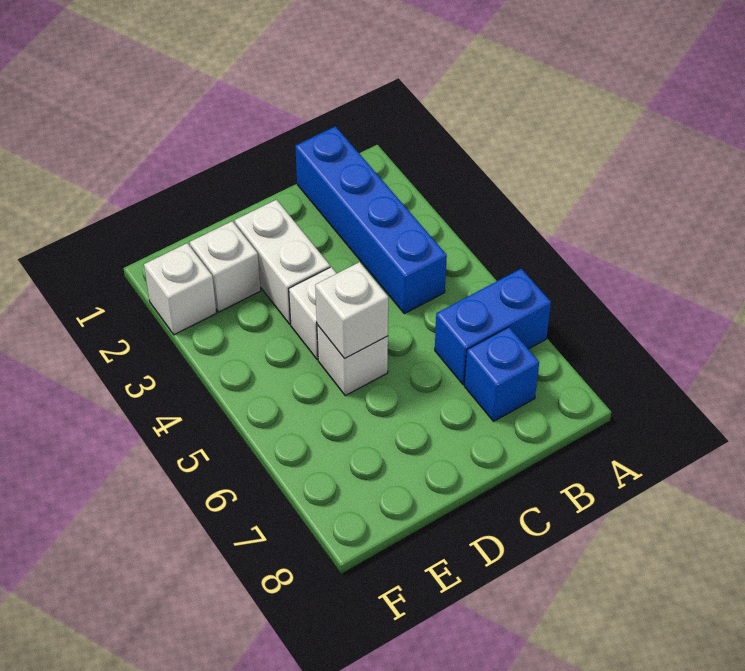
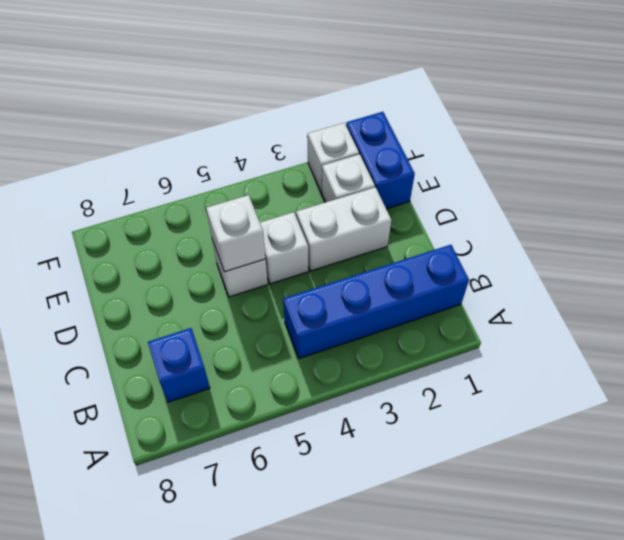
blue brick A6:B6 level 1 -> blue brick E1:F1 level 1

